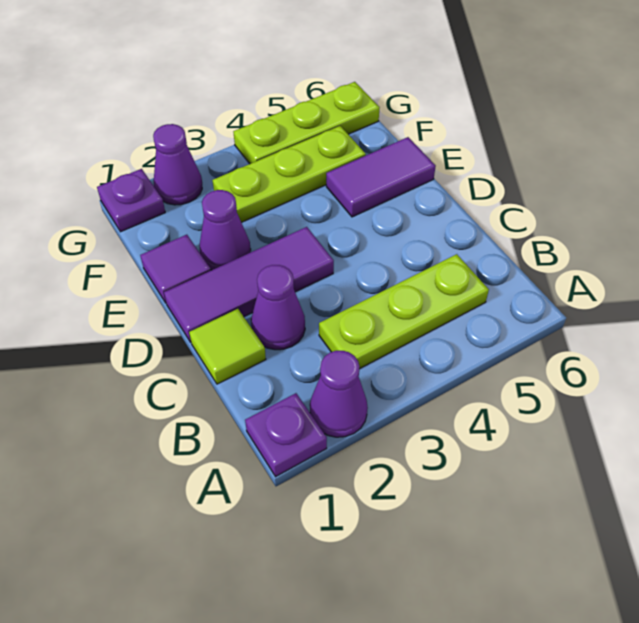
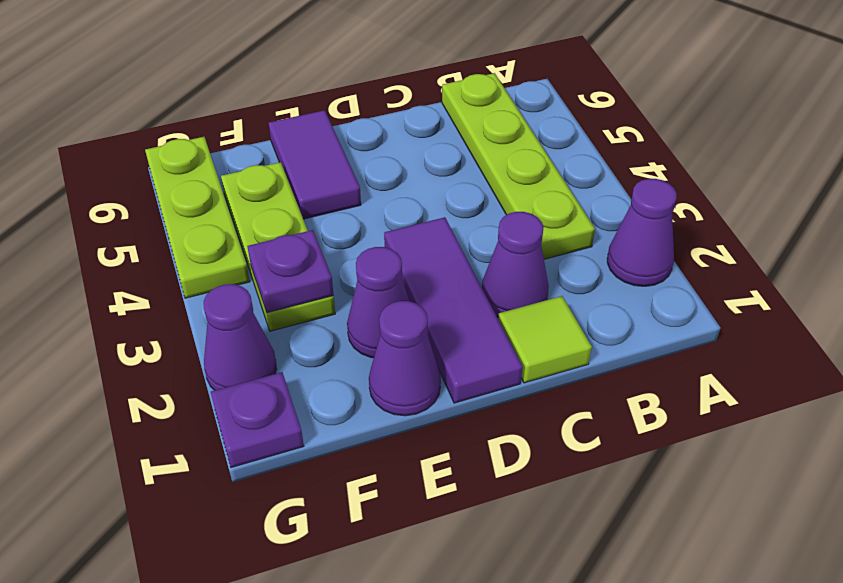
purple plate A1 level 1 -> purple plate F3 level 2
lime plate B3:B5 level 1 -> lime plate B3:B6 level 1
purple tile E1 level 1 -> purple cone E1 level 1

